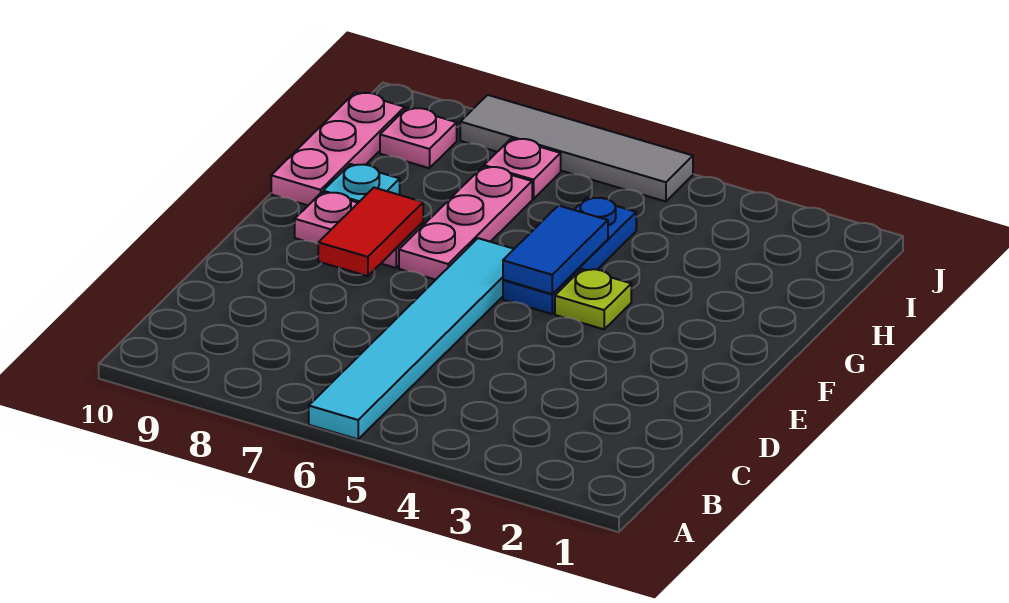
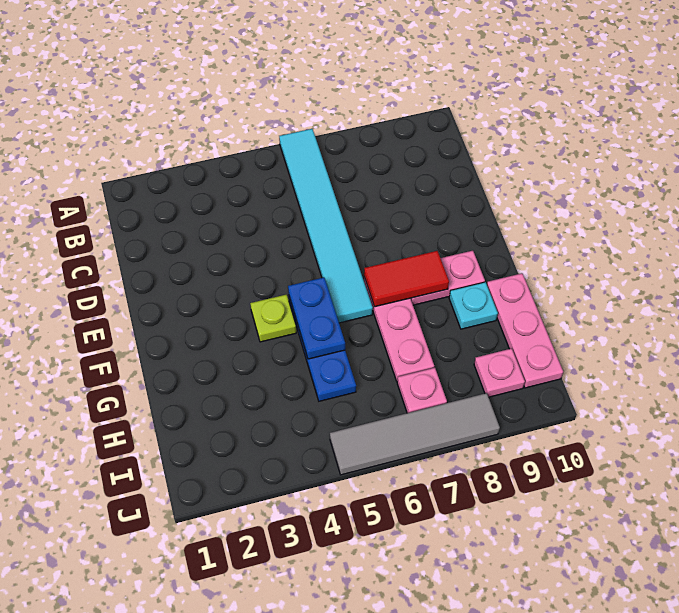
red tile E8:F8 level 2 -> red tile F7:F8 level 2
blue tile F5:G5 level 2 -> blue plate F5:G5 level 2

